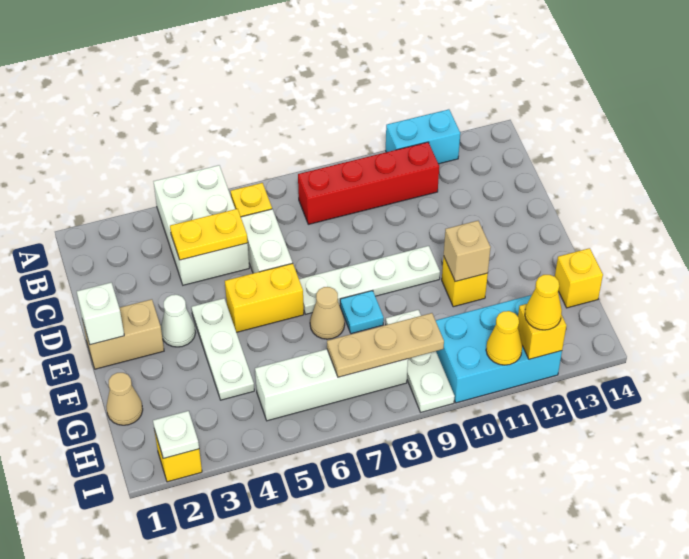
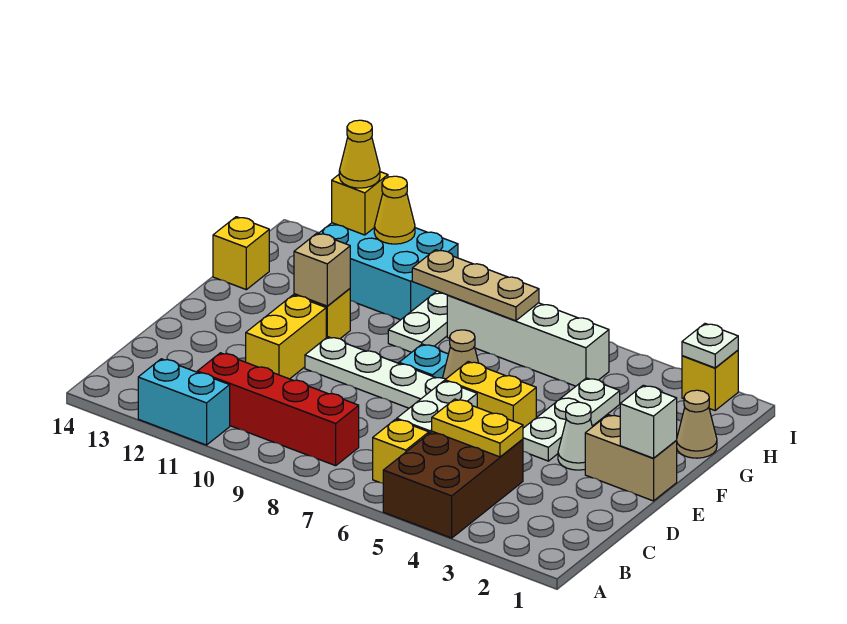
white brick A4:C5 level 1 -> brown brick A4:C5 level 1
none -> yellow brick D11:E11 level 1

